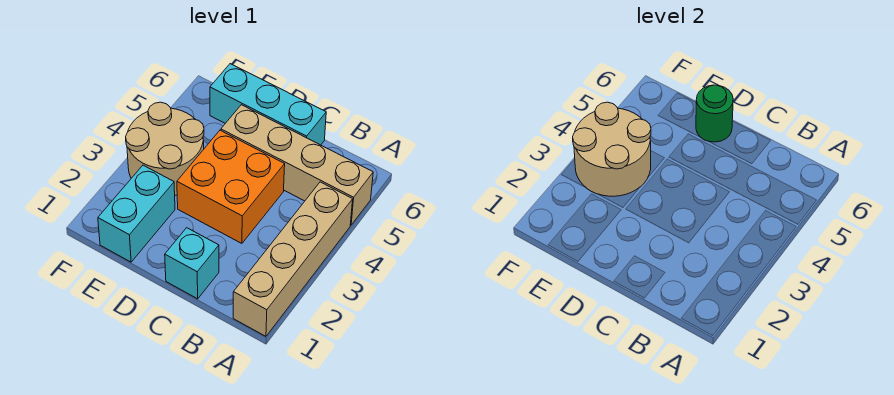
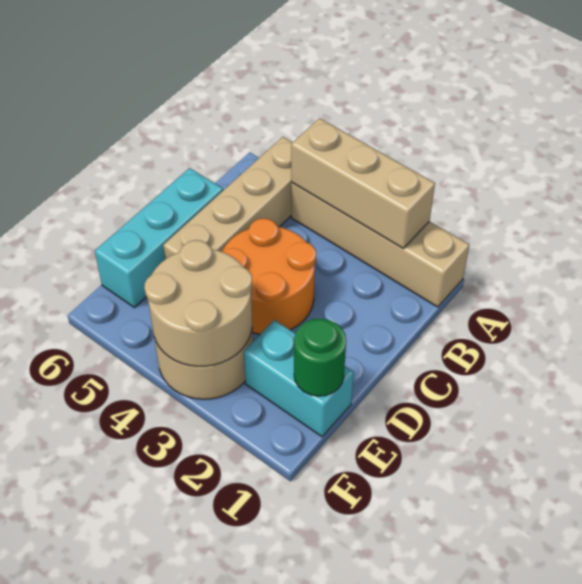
none -> tan brick A2:A4 level 2
cyan brick C1 level 1 -> none
orange brick C3:D4 level 1 -> orange round brick C3:D4 level 1
green round brick D6 level 2 -> green round brick E1 level 2

